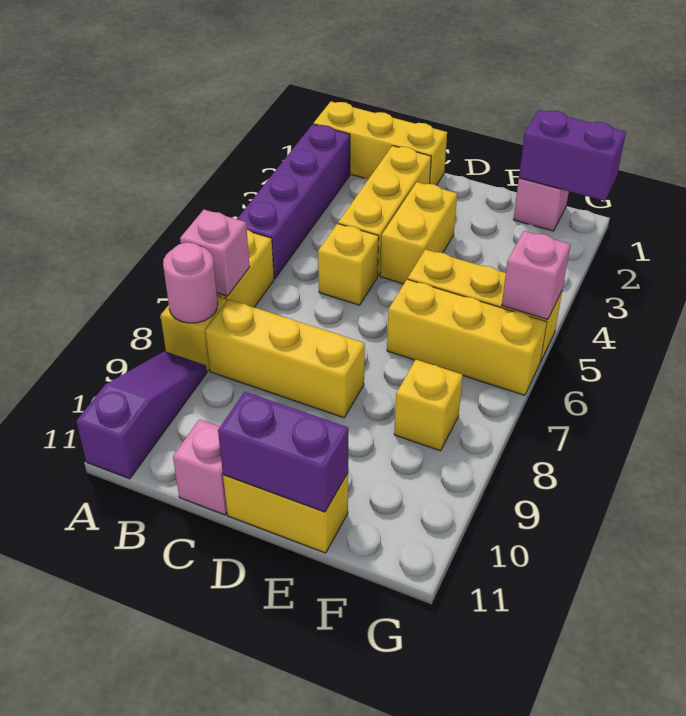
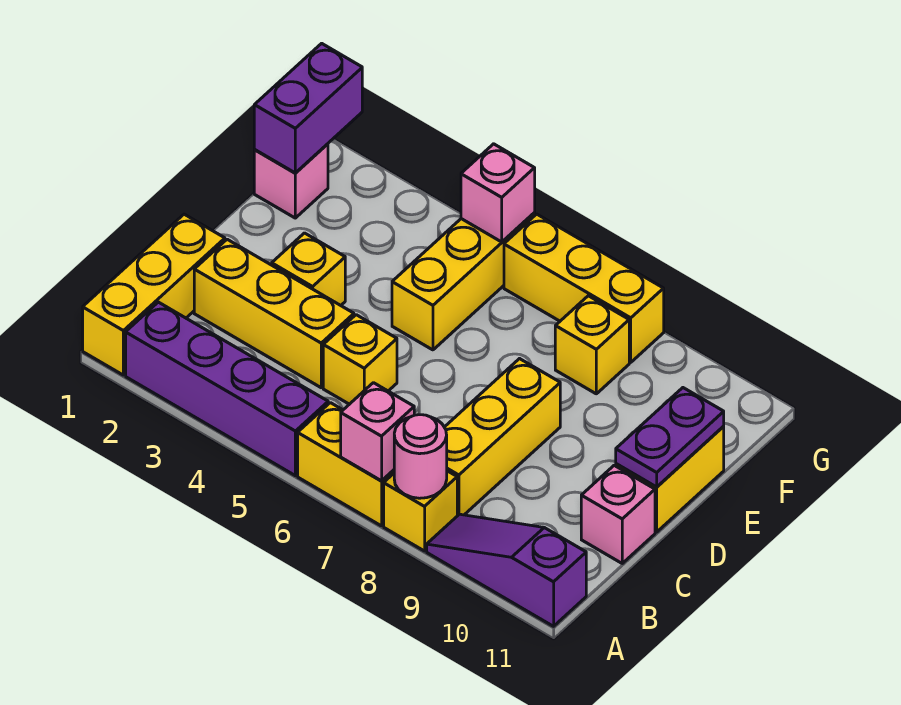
yellow brick D3:D4 level 1 -> yellow brick D3 level 1
purple brick D11:E11 level 2 -> purple plate D11:E11 level 2
yellow brick E6:G6 level 1 -> yellow brick G6:G8 level 1

